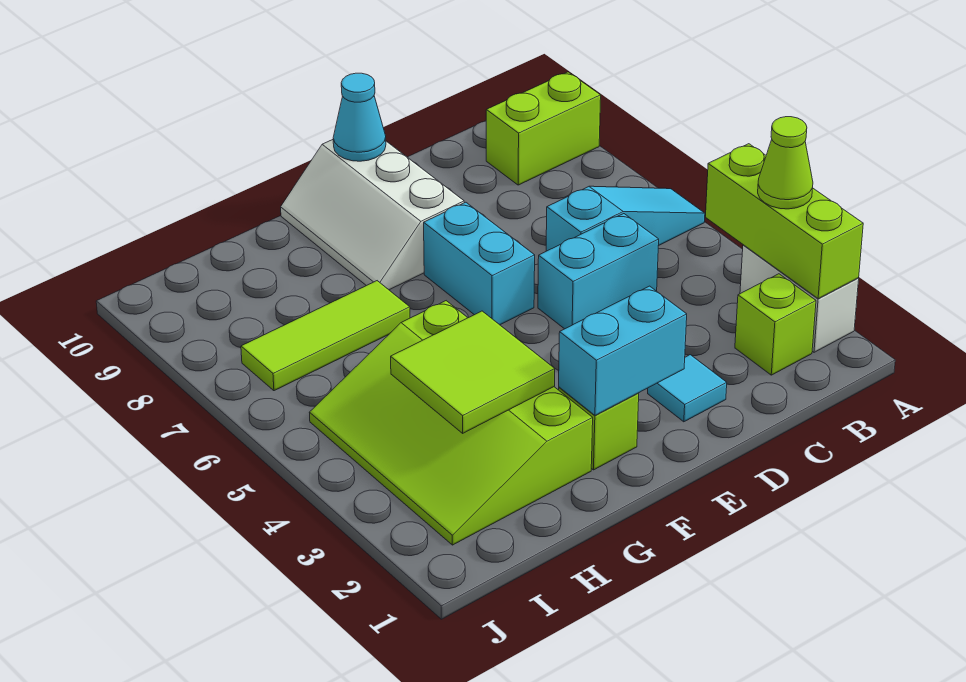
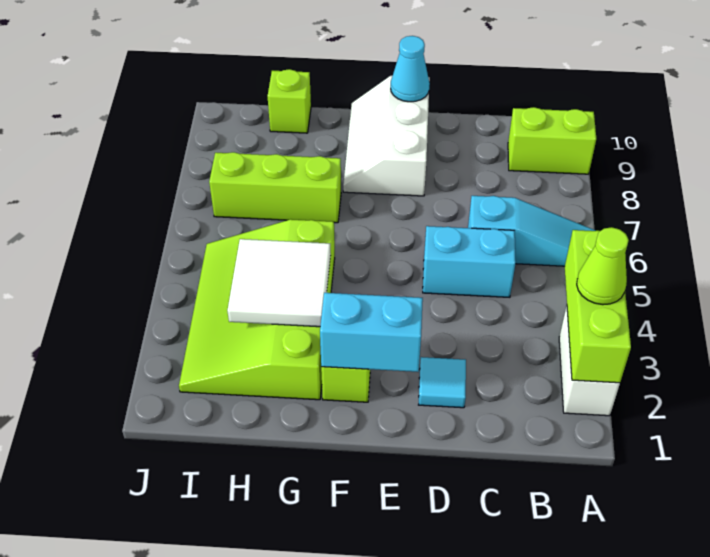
lime brick B2 level 1 -> lime brick H10 level 1
cyan brick E6:E7 level 1 -> none
lime tile G3:H4 level 2 -> white tile G3:H4 level 2
lime tile G7:I7 level 1 -> lime brick G7:I7 level 1

